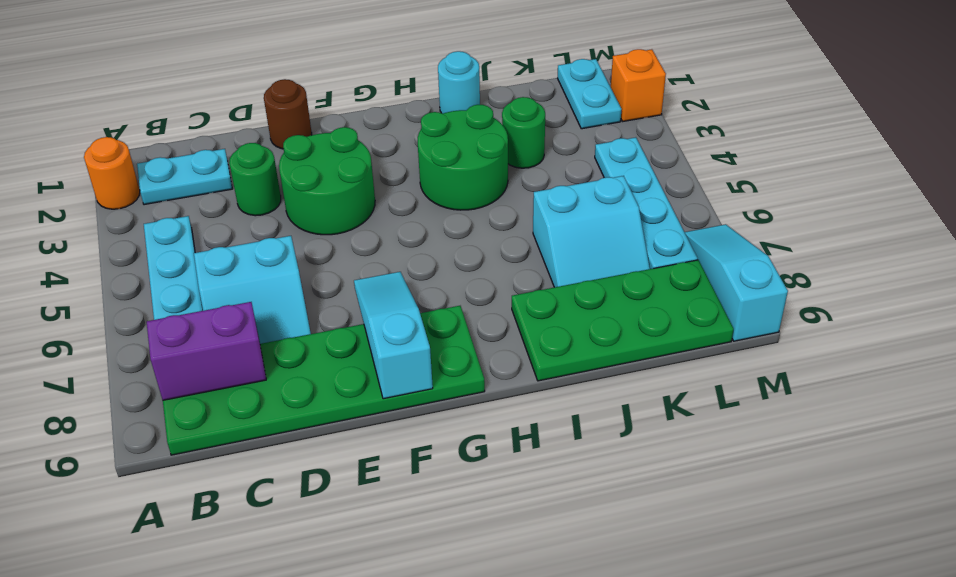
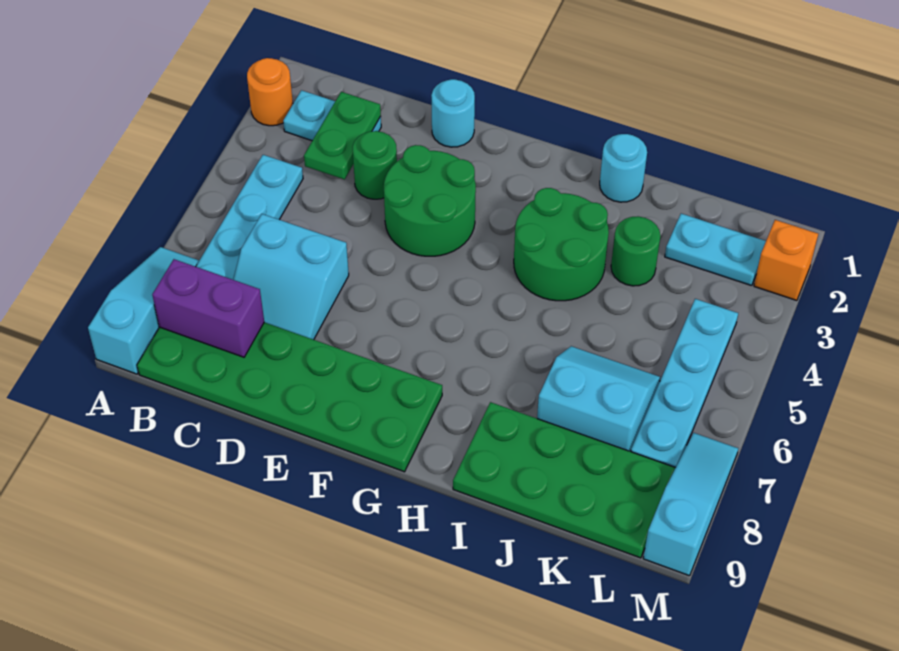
none -> green plate C2:C3 level 2
brown round brick E1 level 1 -> cyan round brick E1 level 1
cyan slope F7:F9 level 2 top 9 -> cyan slope A7:A9 level 1 top 9
cyan slope J6:K7 level 1 top 6 -> cyan slope J6:K7 level 1 top 7
cyan plate L1:L2 level 1 -> cyan plate K2:L2 level 1

